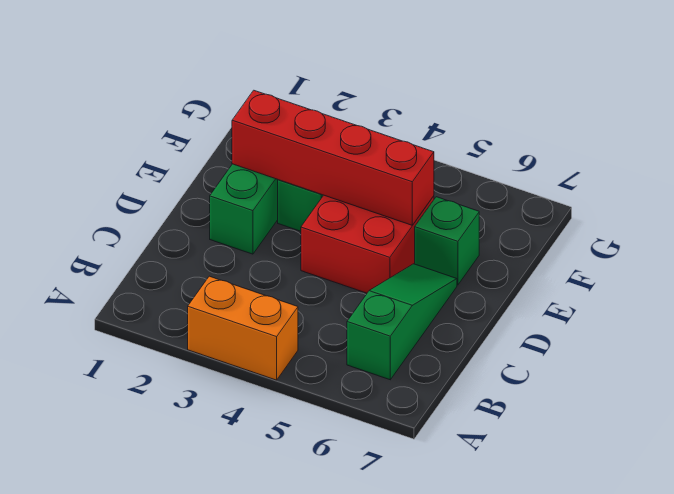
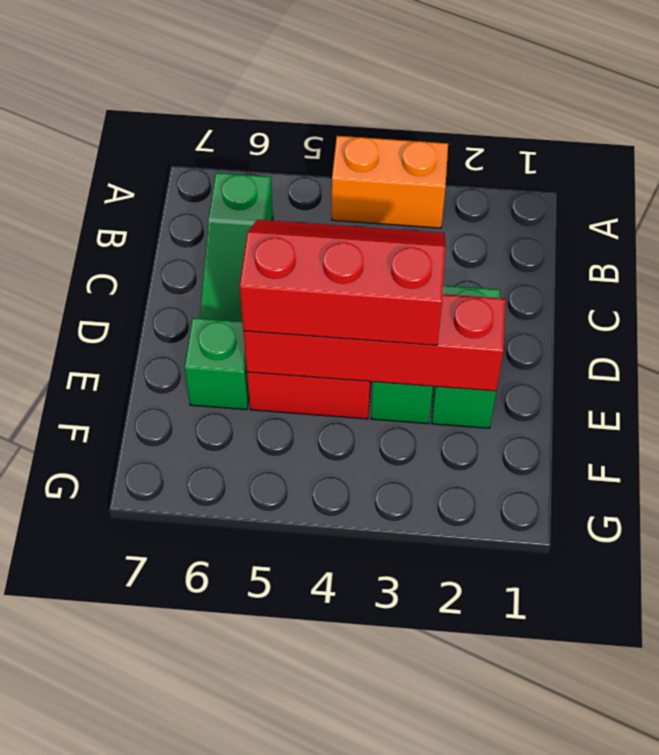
none -> red slope D3:E5 level 3 top E

